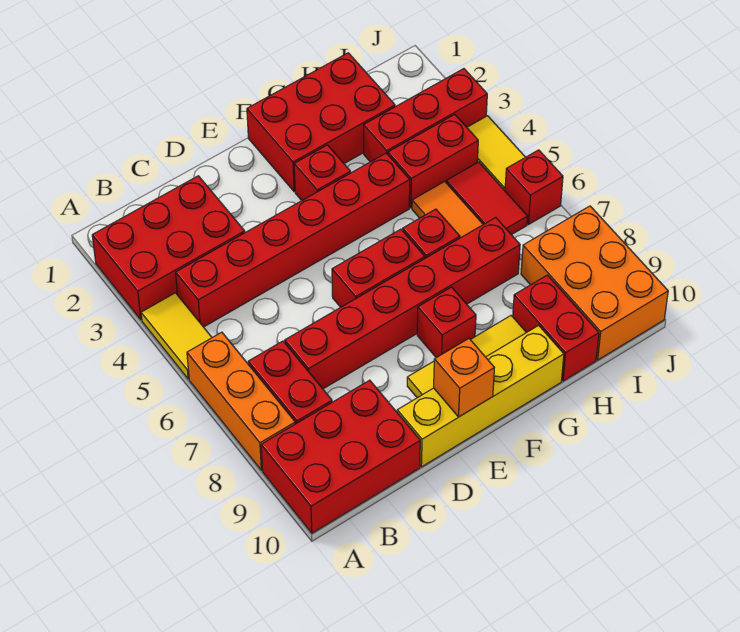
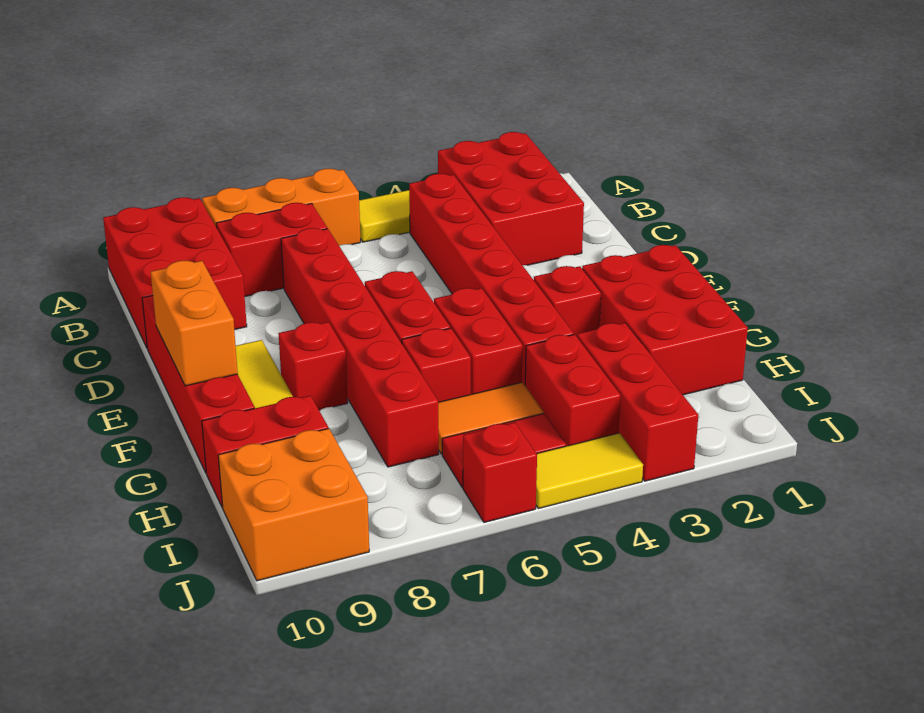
yellow brick D10:G10 level 1 -> red brick D10:G10 level 1
orange brick E10 level 2 -> orange brick E10:F10 level 2
none -> red brick F5:G5 level 1
orange brick I8:J10 level 1 -> orange brick I9:J10 level 1

